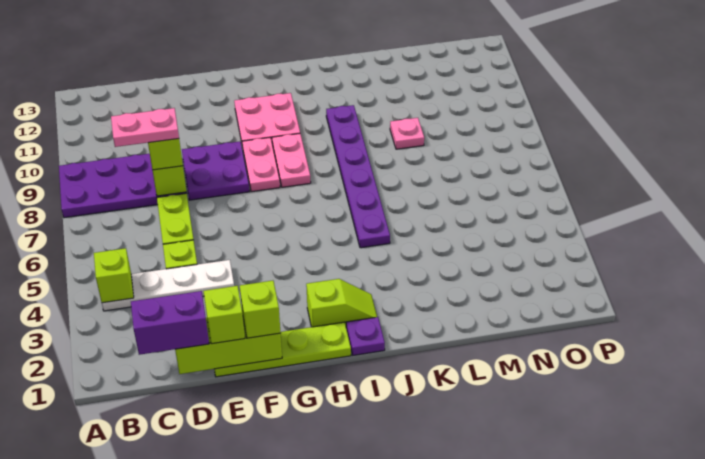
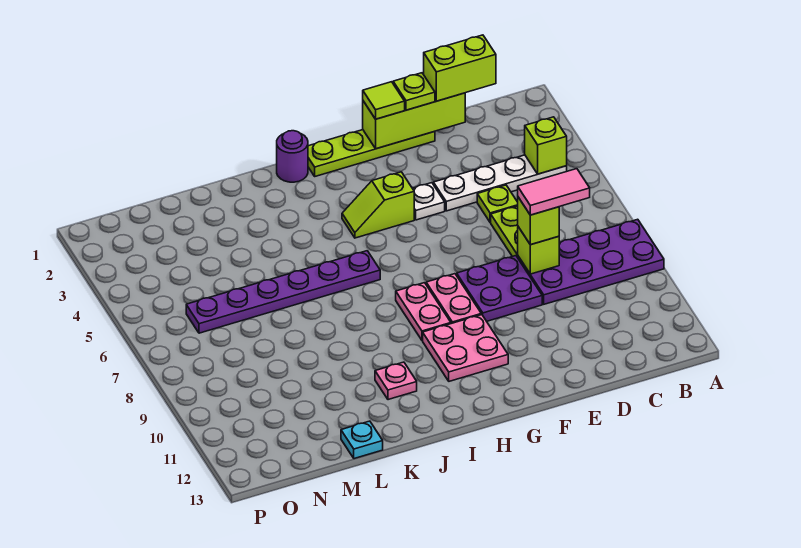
purple brick C1:D1 level 3 -> lime brick C1:D1 level 3
pink plate C8:D8 level 4 -> pink tile C8:D8 level 4
lime brick E1 level 3 -> lime plate E1 level 3
lime brick F1 level 3 -> lime tile F1 level 3
none -> white plate F4 level 1
lime slope H2:I2 level 1 top H -> lime slope G4:H4 level 1 top G
purple plate I1 level 1 -> purple round brick I1 level 1
purple plate J5:J10 level 1 -> purple plate I6:N6 level 1
pink plate L9 level 1 -> pink plate J11 level 1
none -> cyan plate L13 level 1

